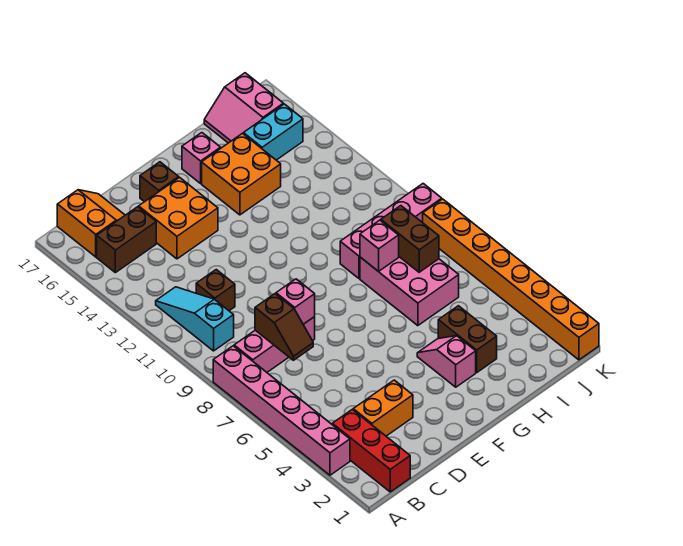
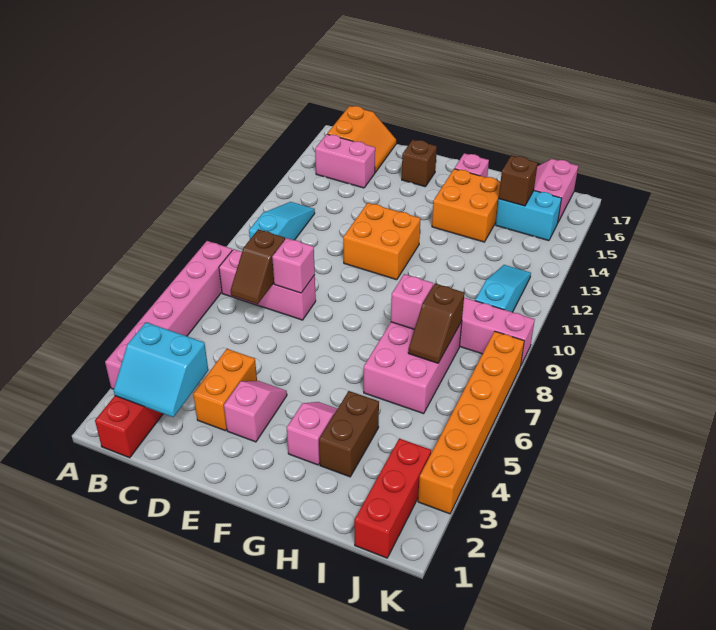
none -> cyan slope B2:C3 level 2 top 3
brown brick B15:C15 level 1 -> pink brick B15:C15 level 1
orange brick C3:D3 level 1 -> orange brick D3:D4 level 1
brown brick C11 level 1 -> brown brick I15 level 2
orange brick D14:E15 level 1 -> orange brick E11:F12 level 1
none -> pink slope E3:E4 level 1 top 3
brown brick I7:I8 level 2 -> brown slope I7:I8 level 2 top 8
none -> red brick J1:J3 level 1
none -> cyan slope J10:J12 level 1 top 10
orange brick K1:K8 level 1 -> orange brick K3:K8 level 1

